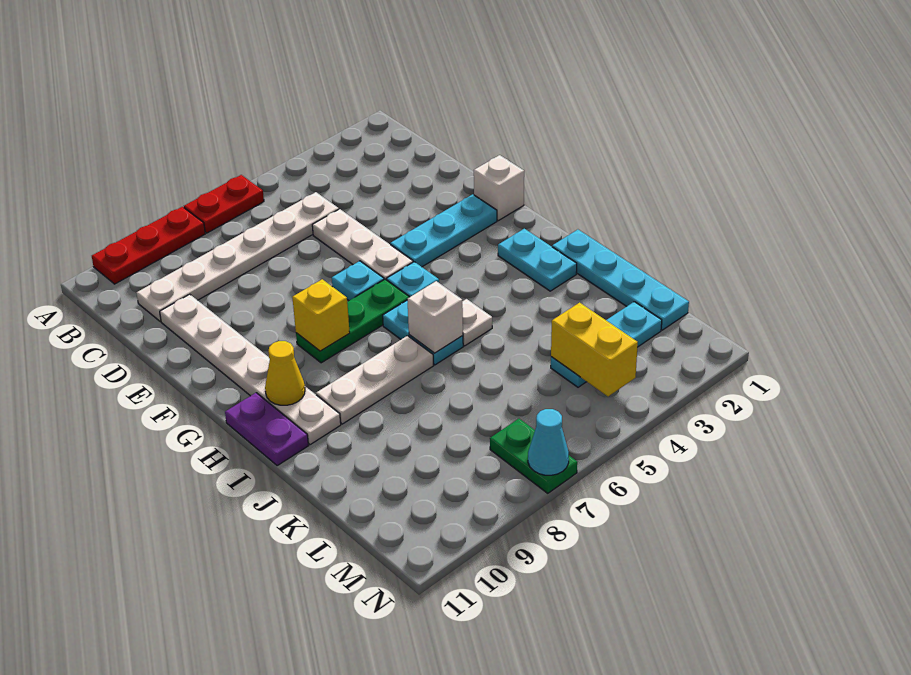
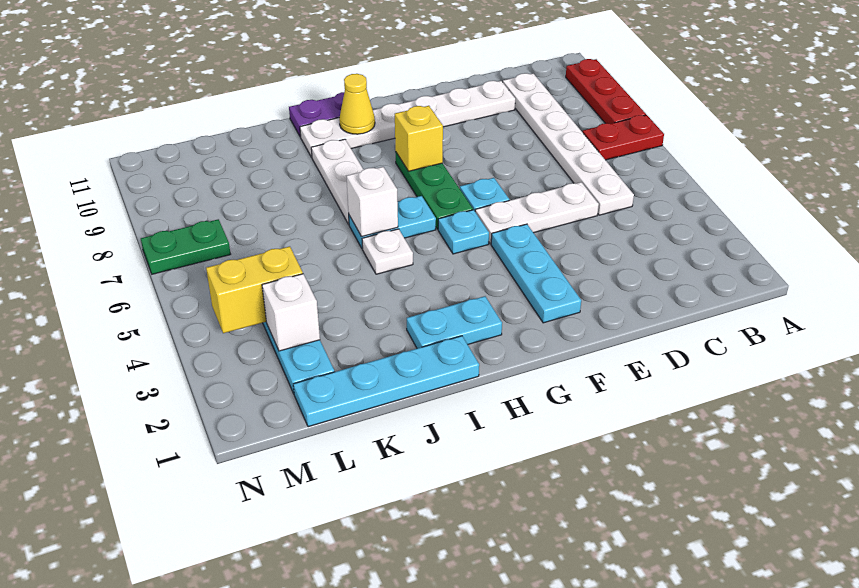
red plate A6:A7 level 1 -> red plate A7:B7 level 1
white brick F1 level 1 -> white brick L3 level 2
cyan cone N7 level 2 -> none

